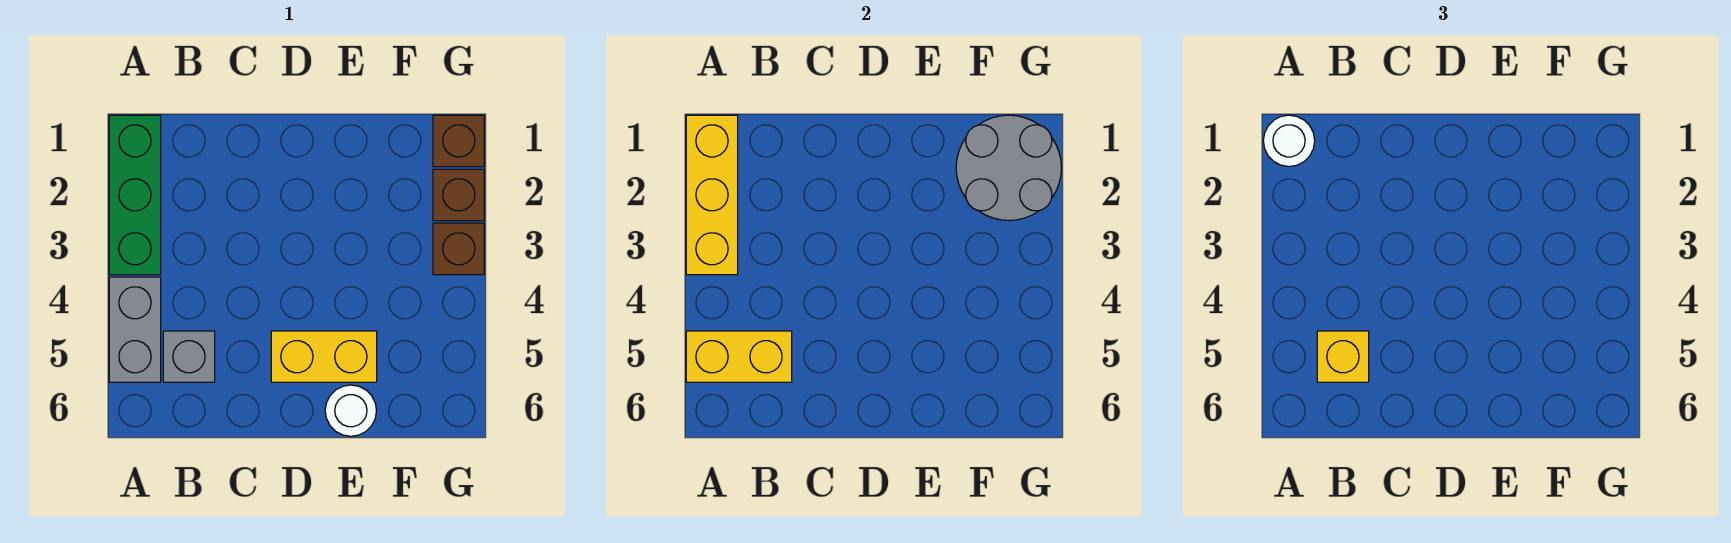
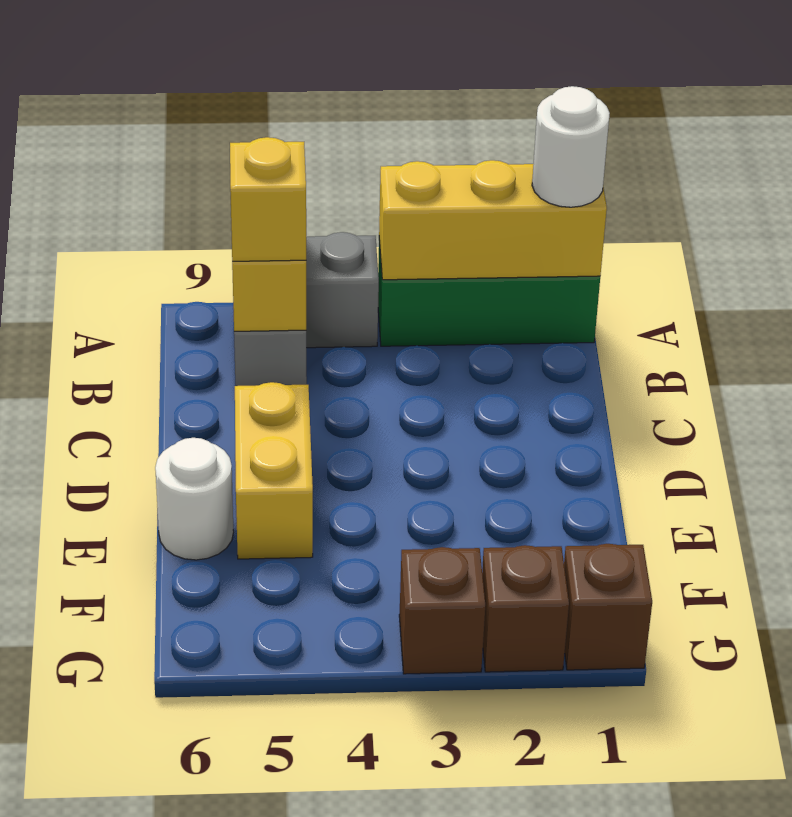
grey round brick F1:G2 level 2 -> none

